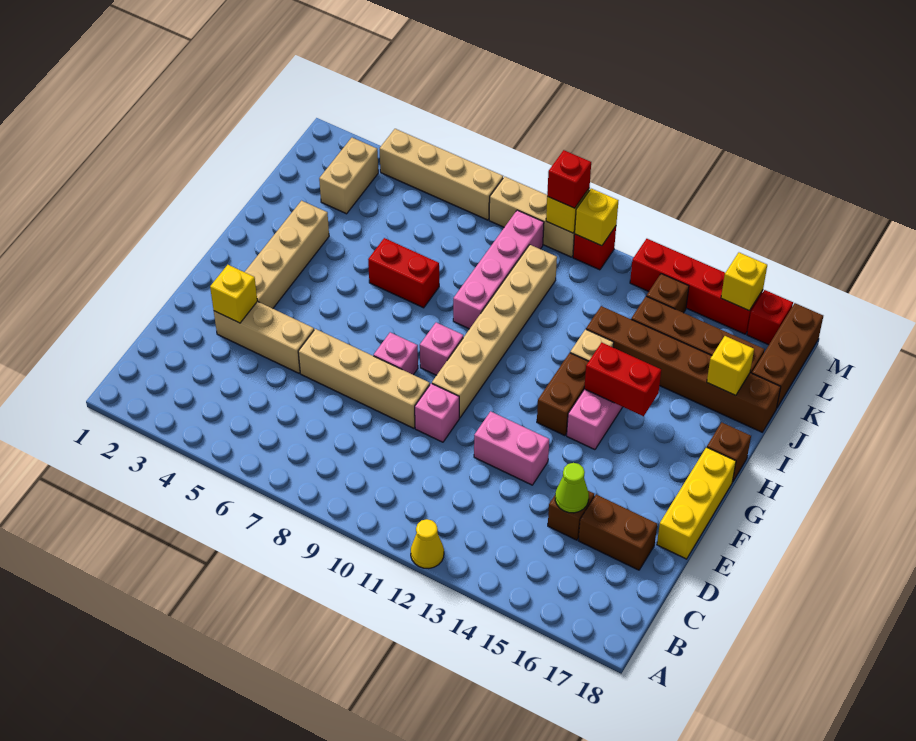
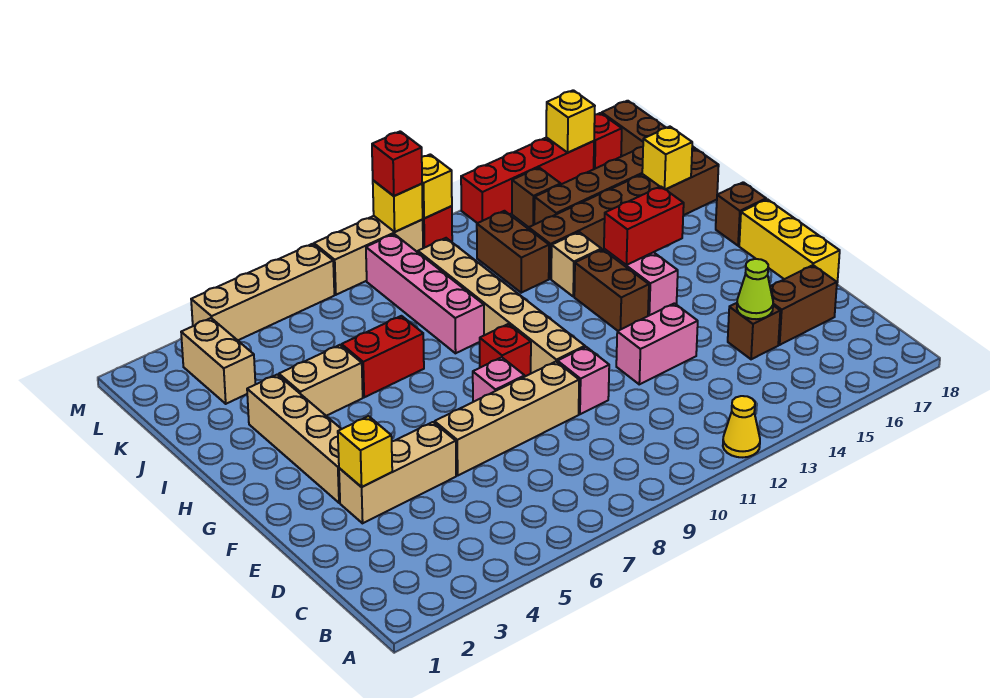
pink brick G9 level 1 -> red brick G9 level 1
none -> tan brick I4:I5 level 1
none -> brown brick J12:K12 level 1

